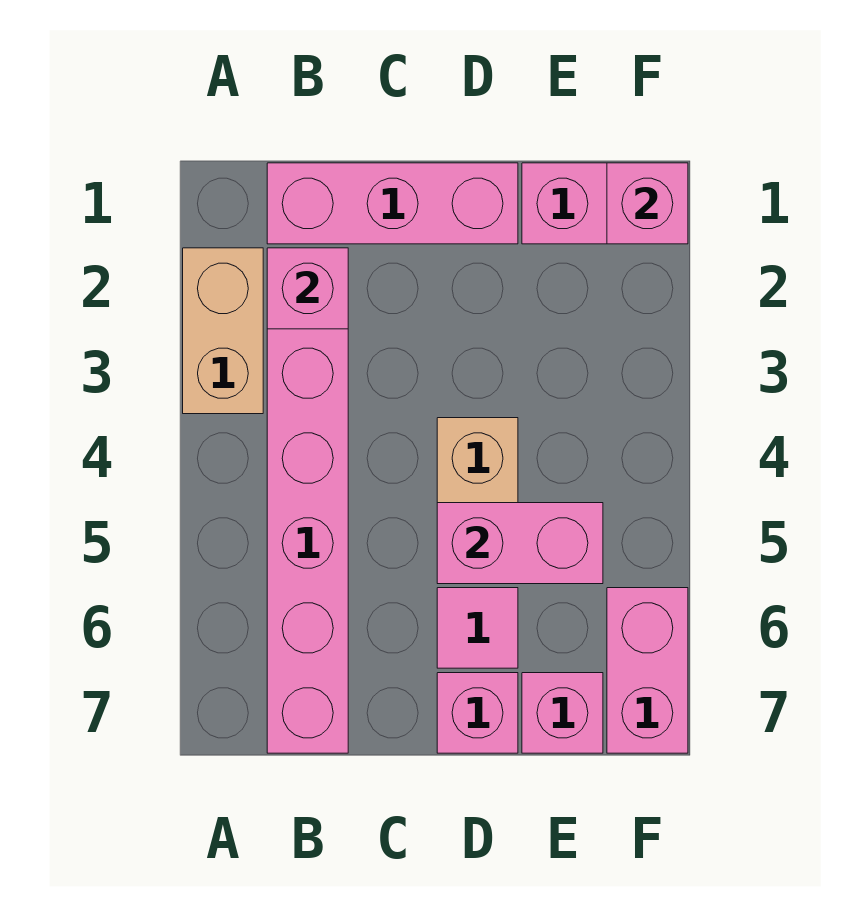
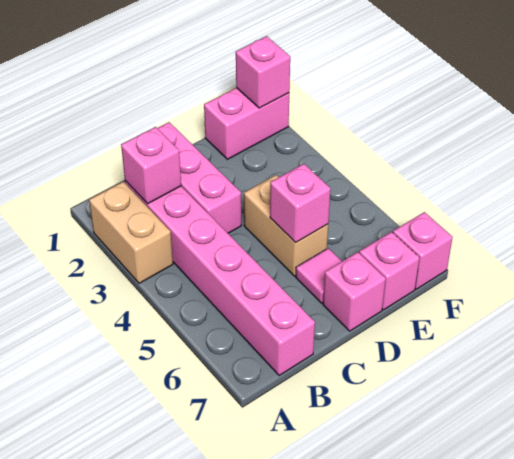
pink brick B1:D1 level 1 -> pink brick C1:C3 level 1
pink brick D5:E5 level 2 -> pink brick D5 level 2
pink brick F6:F7 level 1 -> pink brick F7 level 1

